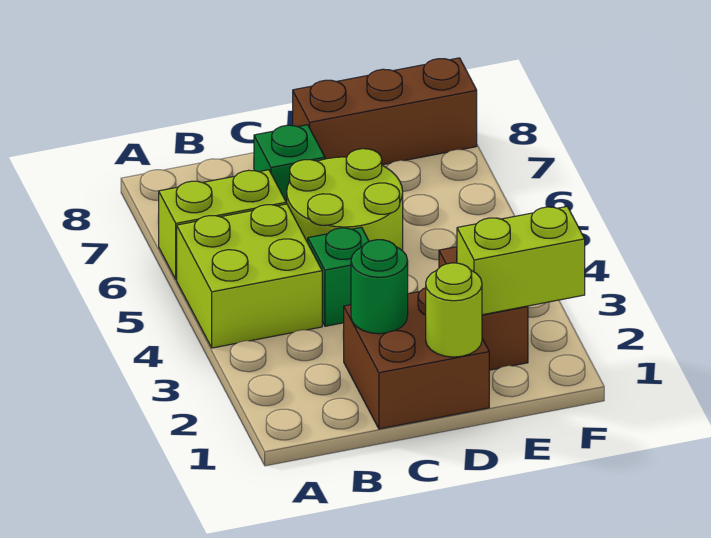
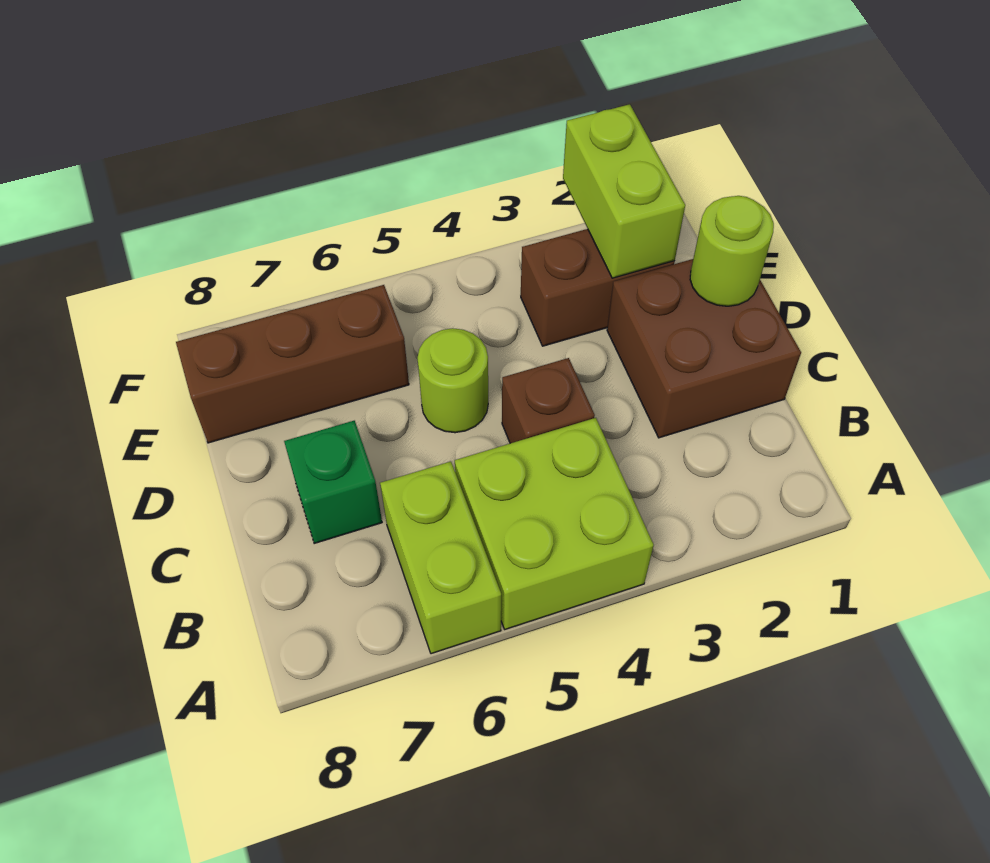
green round brick C2 level 2 -> none
green brick C4 level 1 -> brown brick C4 level 1
lime round brick C5:D6 level 1 -> lime round brick D5 level 1
brown brick D8:F8 level 1 -> brown brick E6:E8 level 1

